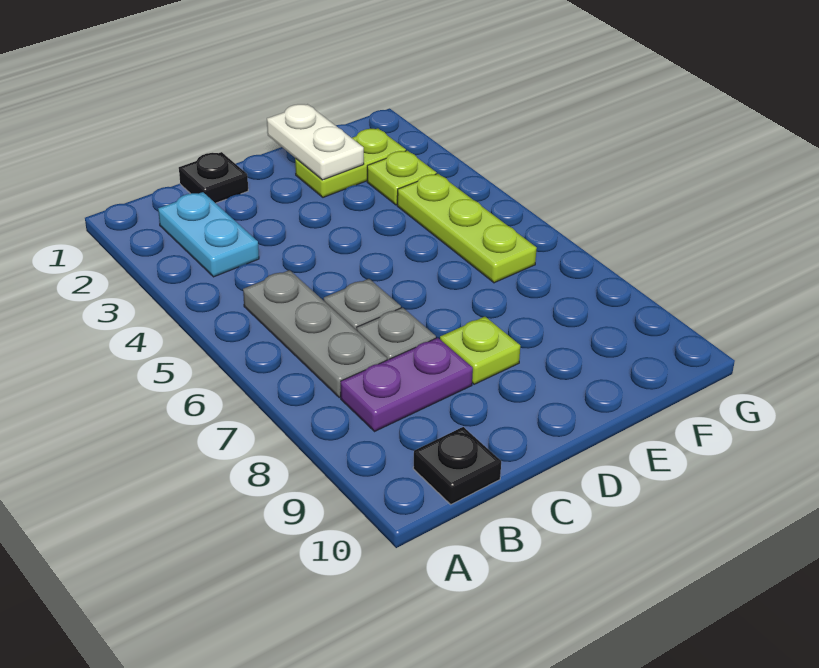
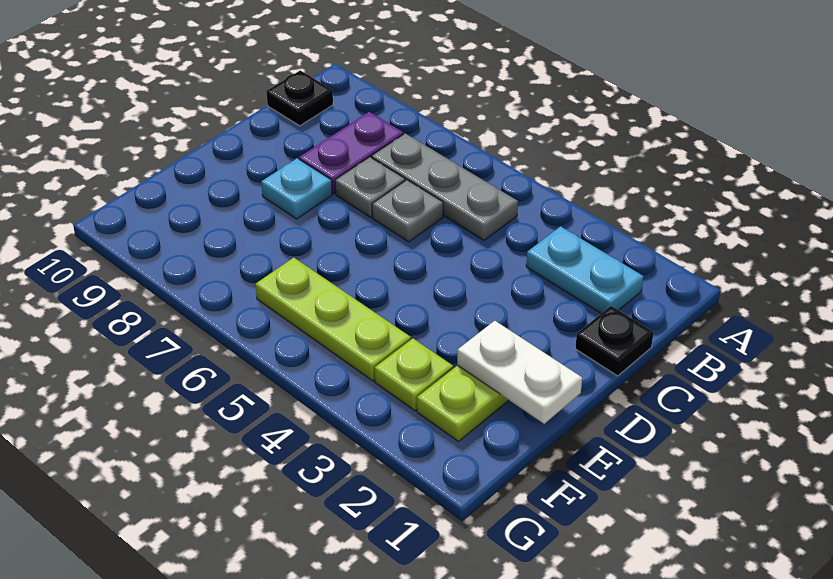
lime plate D8 level 1 -> cyan plate D8 level 1

